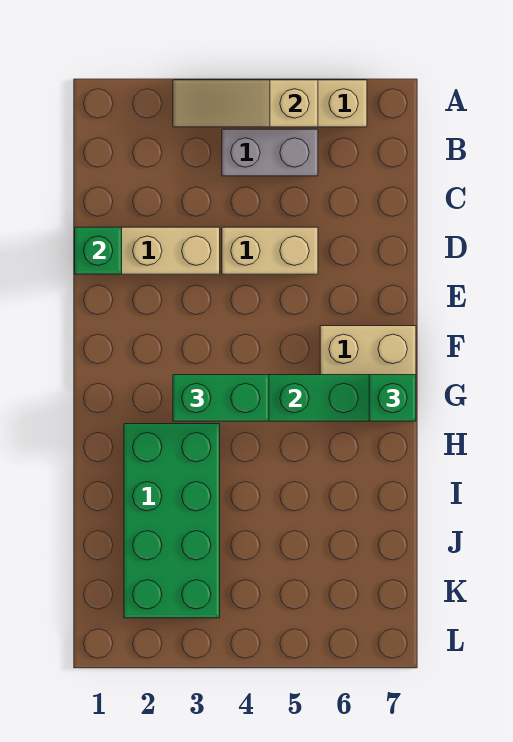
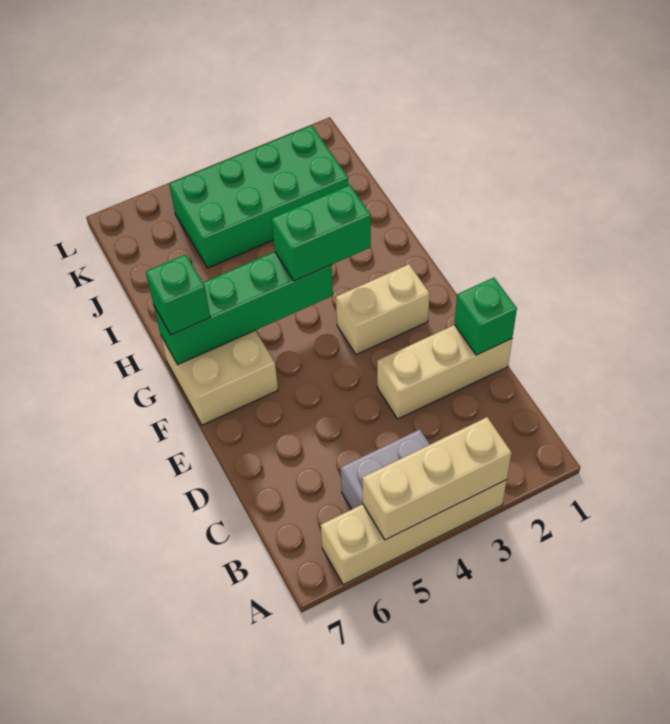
tan slope A3:A5 level 2 top 5 -> tan brick A3:A5 level 2
tan brick D4:D5 level 1 -> tan brick F2:F3 level 1
green brick H2:K3 level 1 -> green brick J2:K5 level 1

